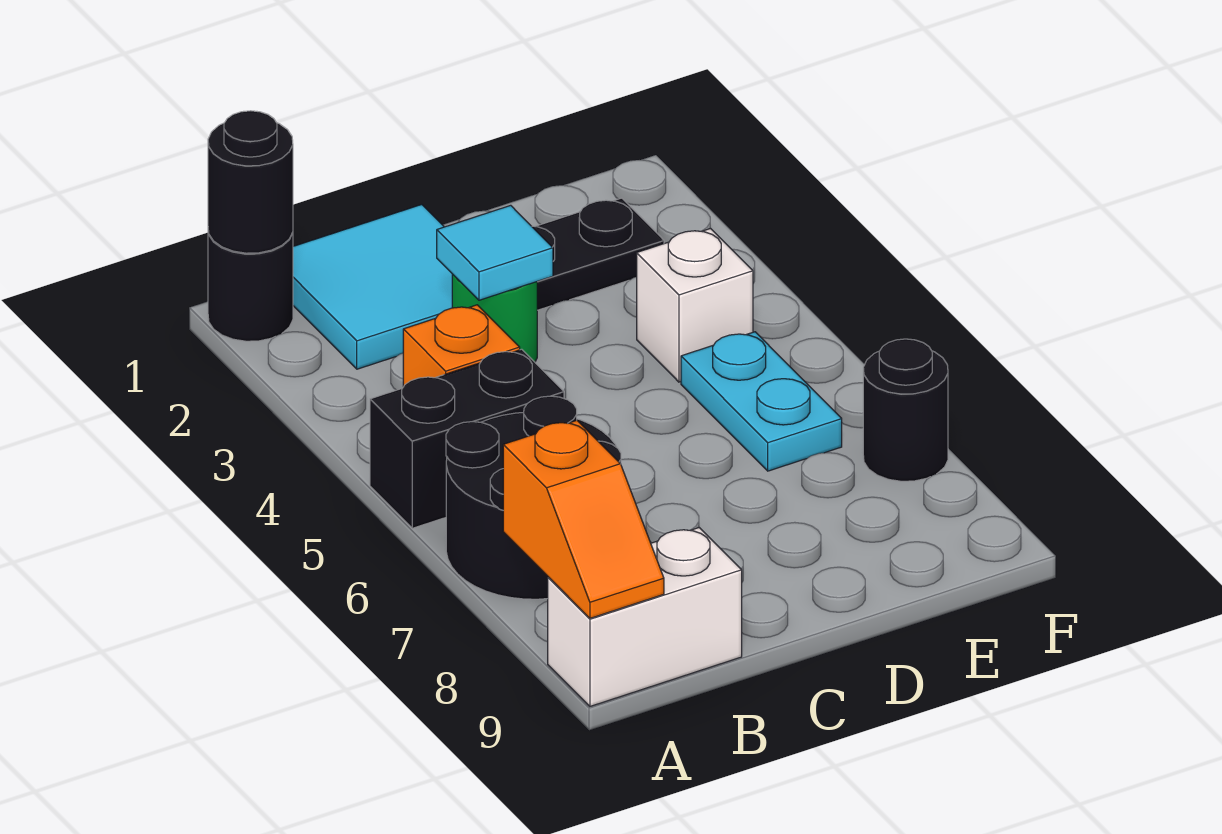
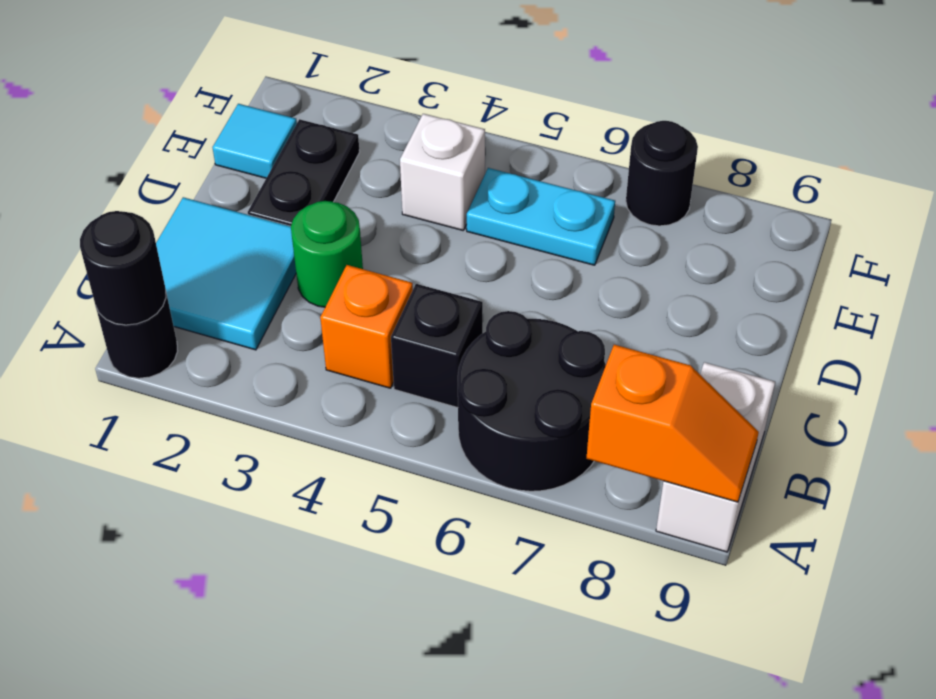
black brick A5:B5 level 1 -> black brick B5 level 1
cyan tile C3 level 2 -> cyan tile E1 level 1

